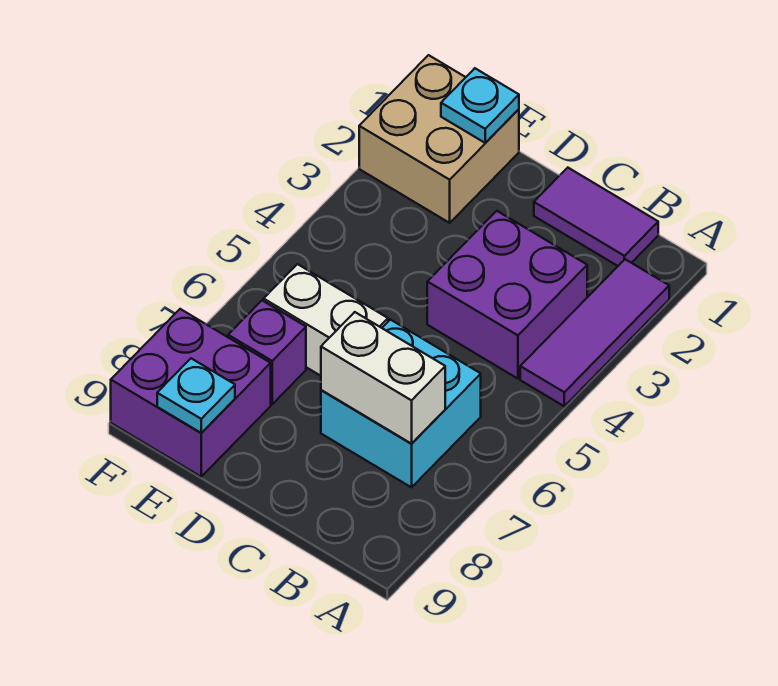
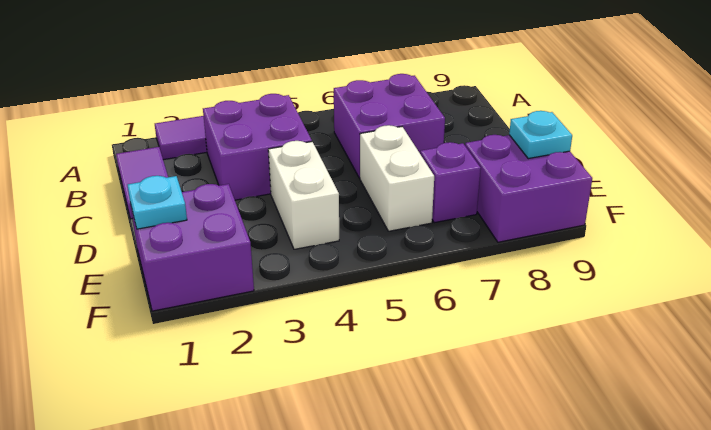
cyan brick B6:C7 level 1 -> purple brick B6:C7 level 1
white brick B7:C7 level 2 -> white brick D4:E4 level 1
tan brick E1:F2 level 1 -> purple brick E1:F2 level 1

